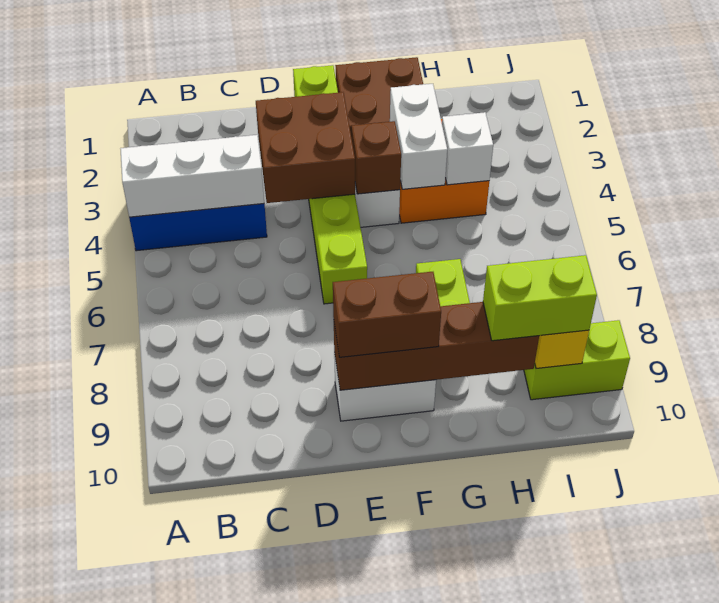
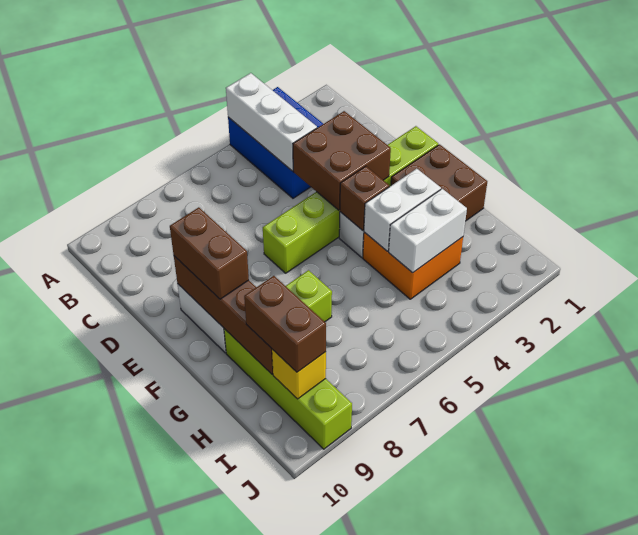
white brick H4 level 2 -> white brick H3:H4 level 2
lime brick H9:I9 level 3 -> brown brick H9:I9 level 3
lime brick I9:J9 level 1 -> lime brick G9:J9 level 1

